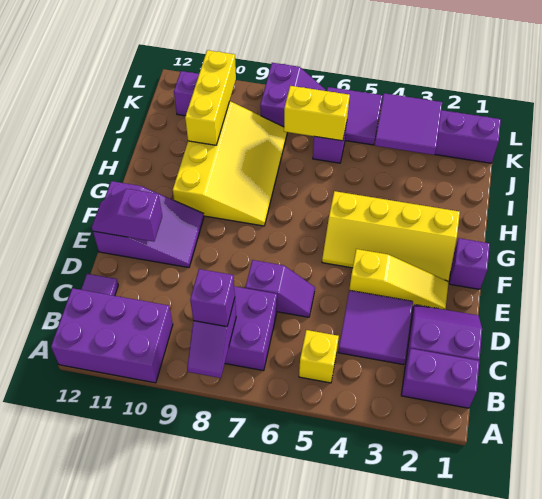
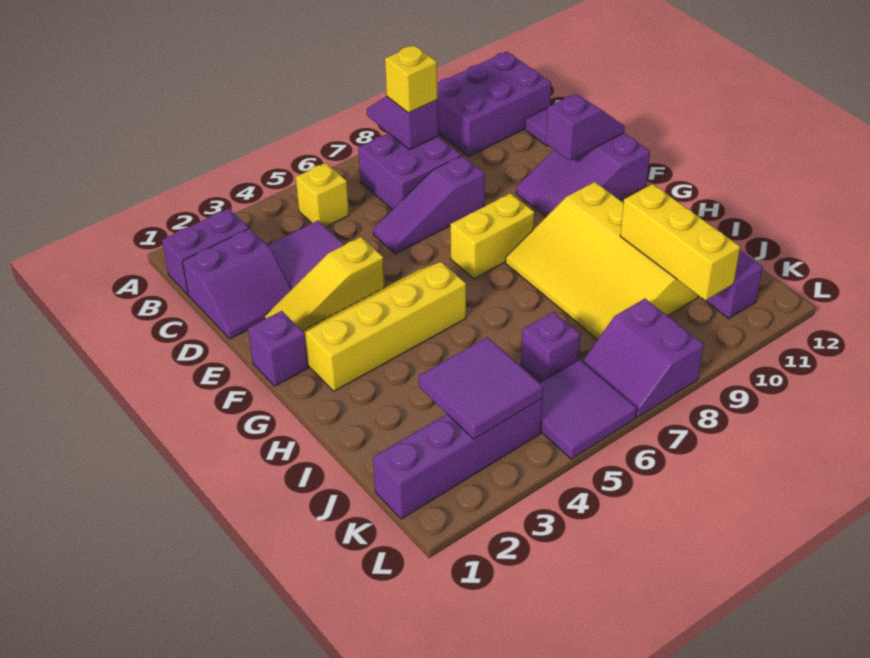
purple brick B8 level 3 -> yellow brick B8 level 3
purple slope D6:D7 level 1 top 7 -> purple slope D6:D8 level 1 top 8
yellow brick J6:J7 level 2 -> yellow brick F7:F8 level 1

